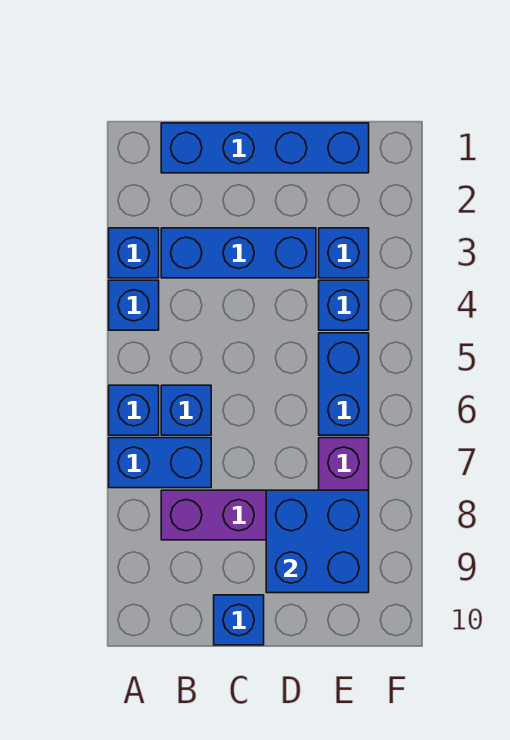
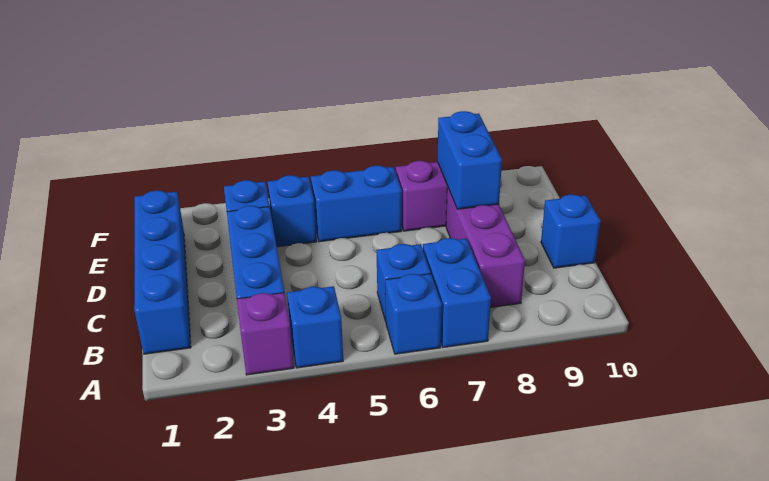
blue brick A3 level 1 -> purple brick A3 level 1
blue brick D8:E9 level 2 -> blue brick D8:E8 level 2

